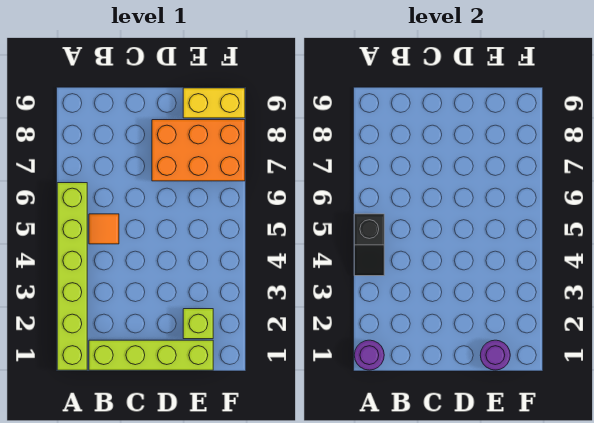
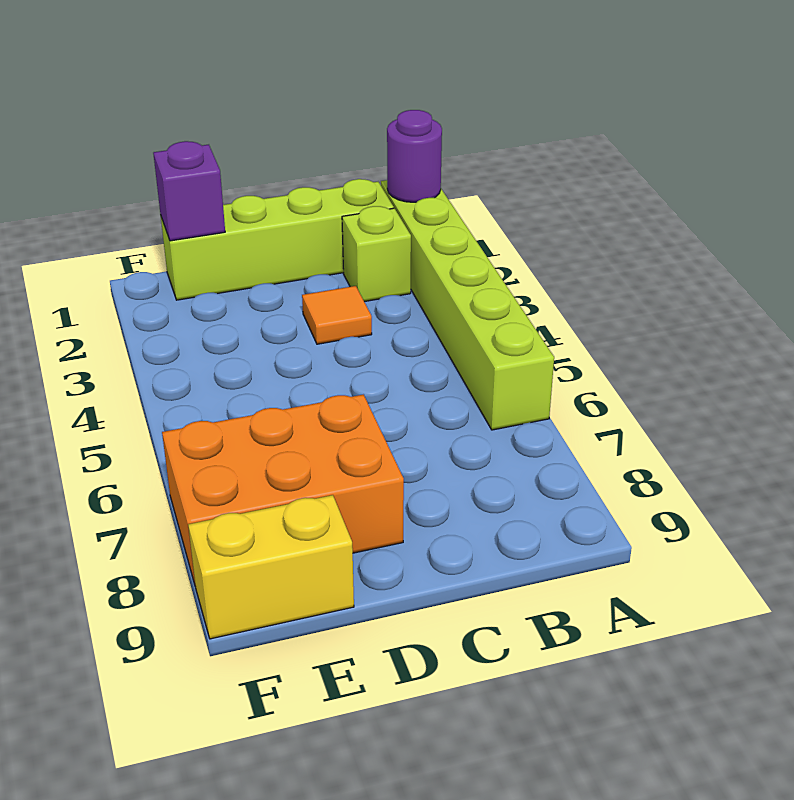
black slope A4:A5 level 2 top 5 -> none
orange tile B5 level 1 -> orange tile C3 level 1
purple round brick E1 level 2 -> purple brick E1 level 2
lime brick E2 level 1 -> lime brick B2 level 1

